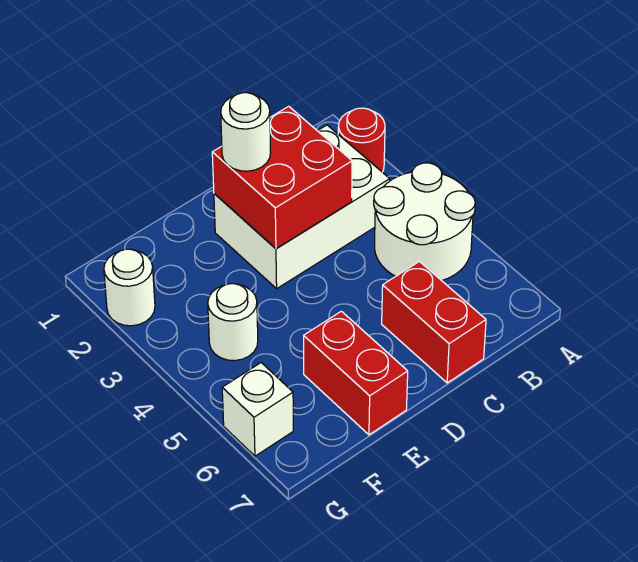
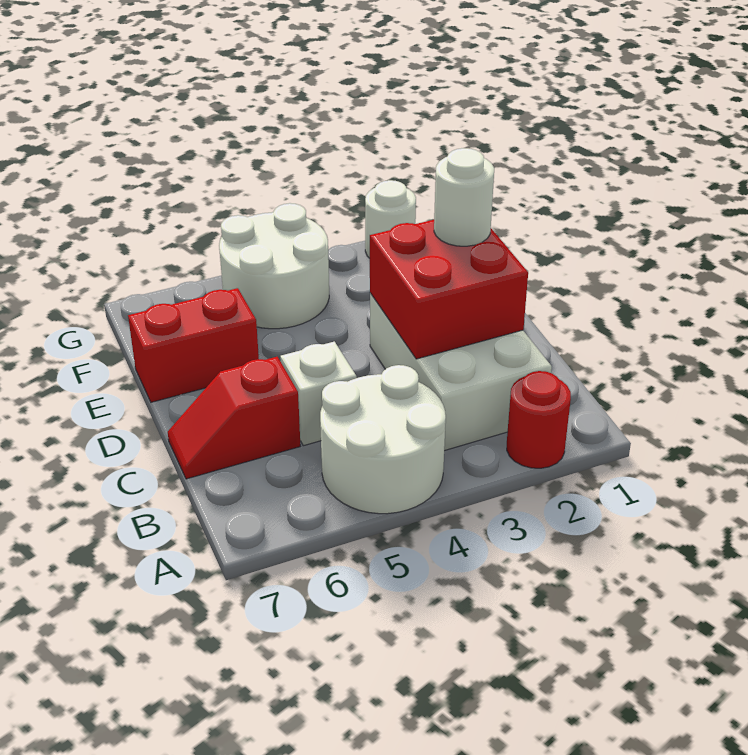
red brick C6:C7 level 1 -> red slope C6:C7 level 1 top 6
white round brick F4 level 1 -> white round brick F4:G5 level 1
white brick G6 level 1 -> white brick C5 level 1

